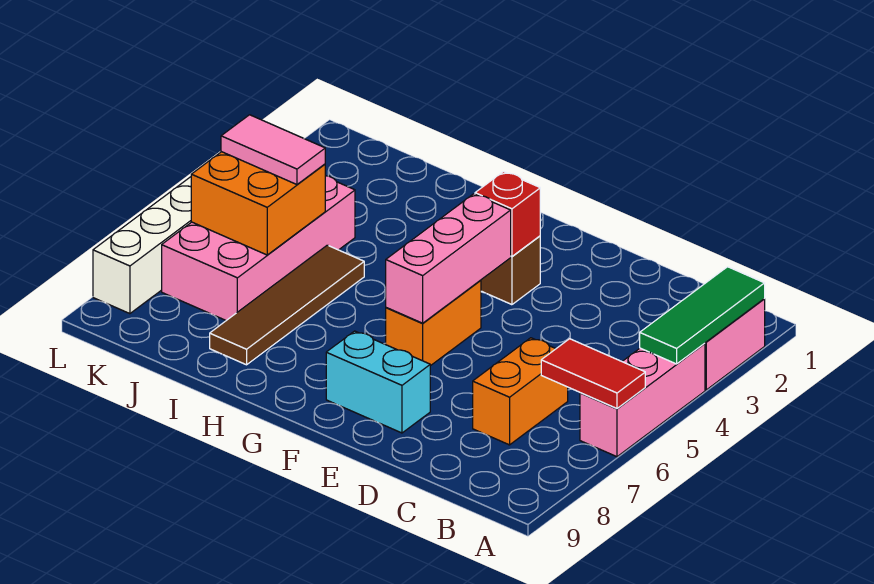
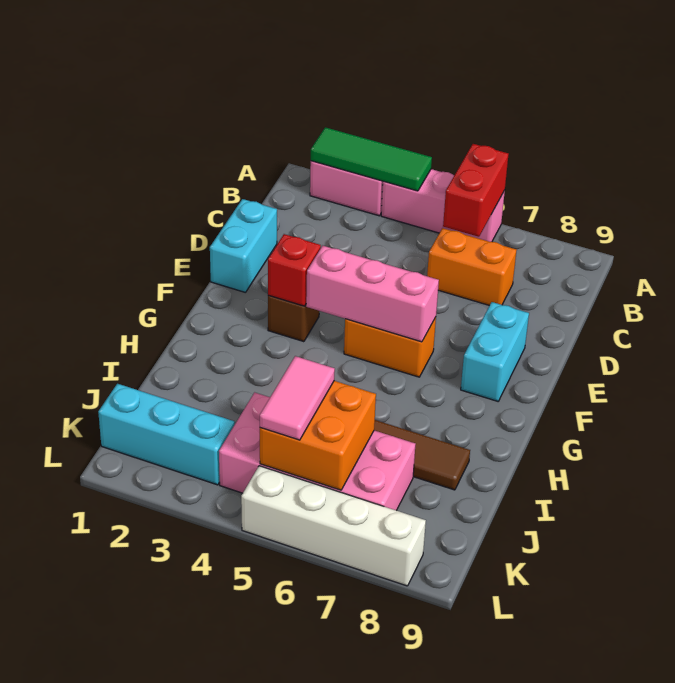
red tile A6:B6 level 2 -> red brick A6:B6 level 2
none -> cyan brick D1:E1 level 1
none -> cyan brick K1:K3 level 1

